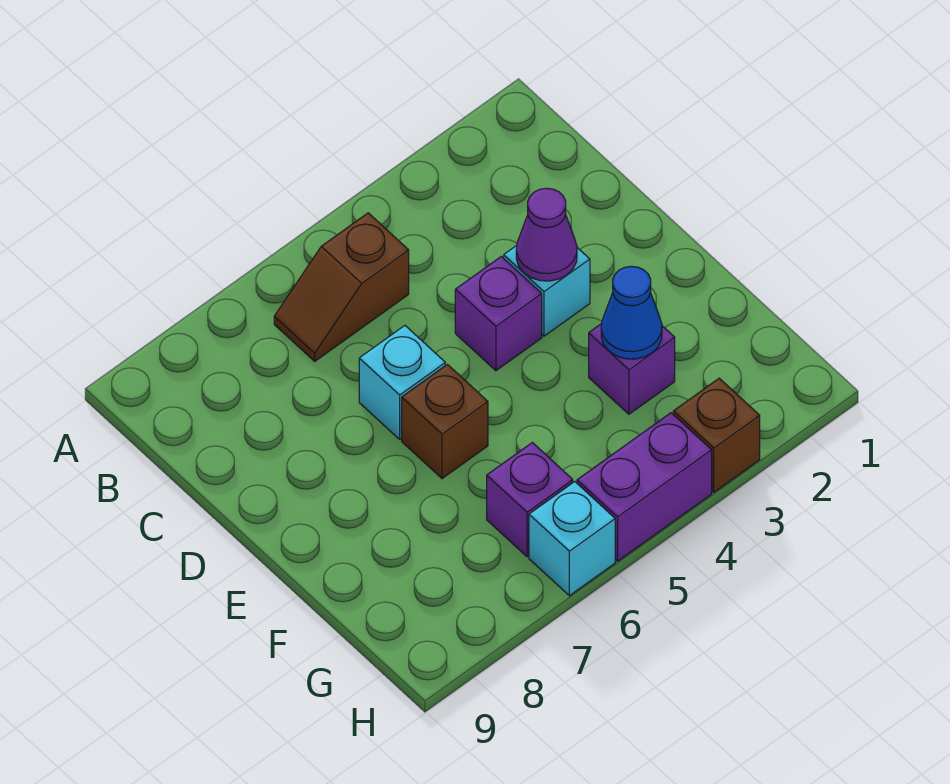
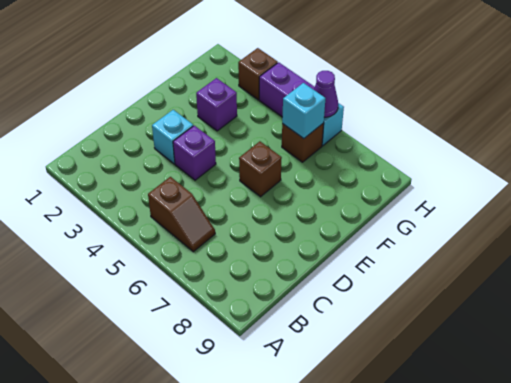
purple cone D3 level 2 -> purple cone H6 level 2
cyan brick D6 level 1 -> cyan brick G6 level 2
blue cone F3 level 2 -> none
purple brick G6 level 1 -> brown brick G6 level 1

